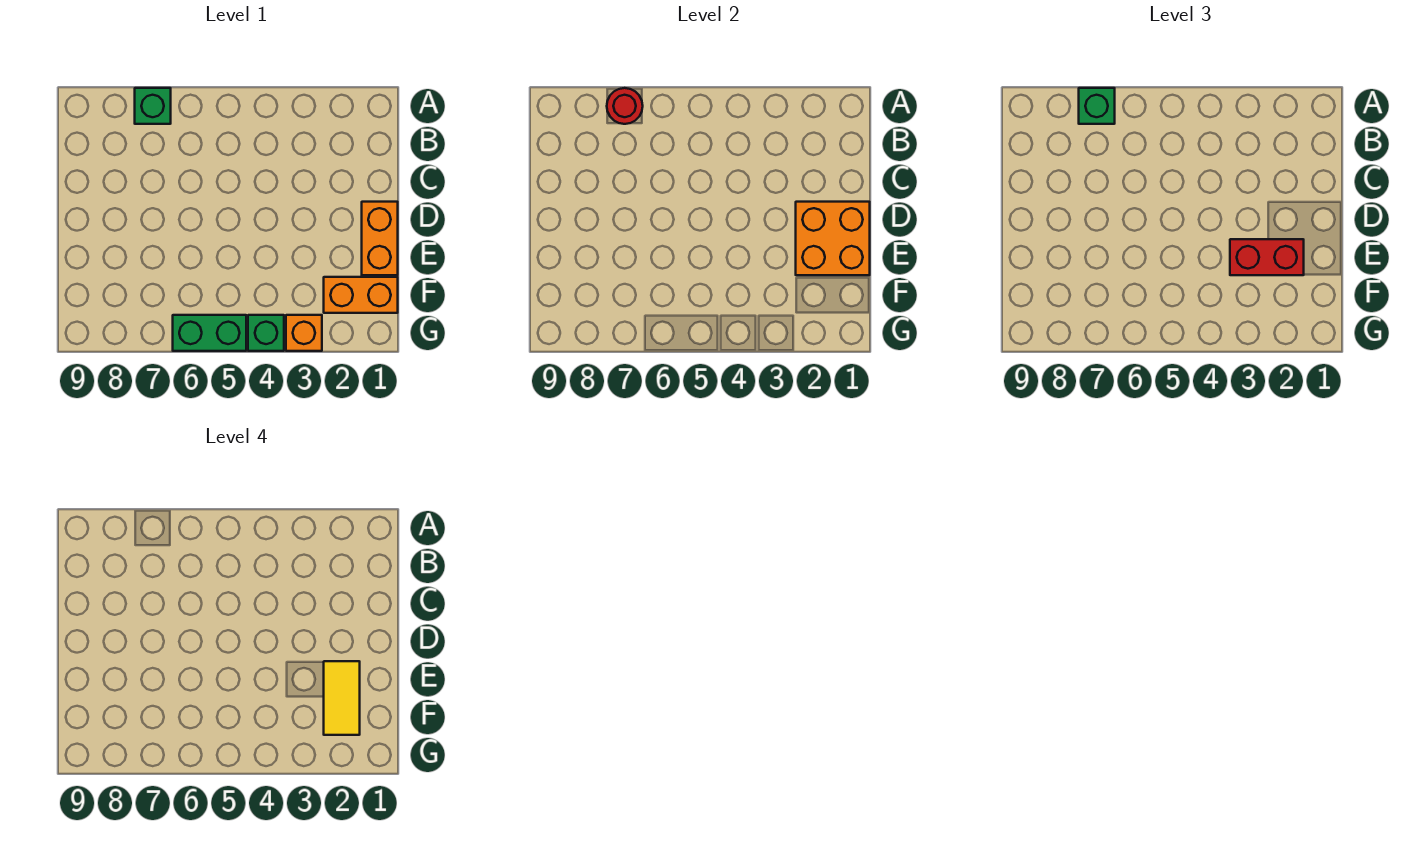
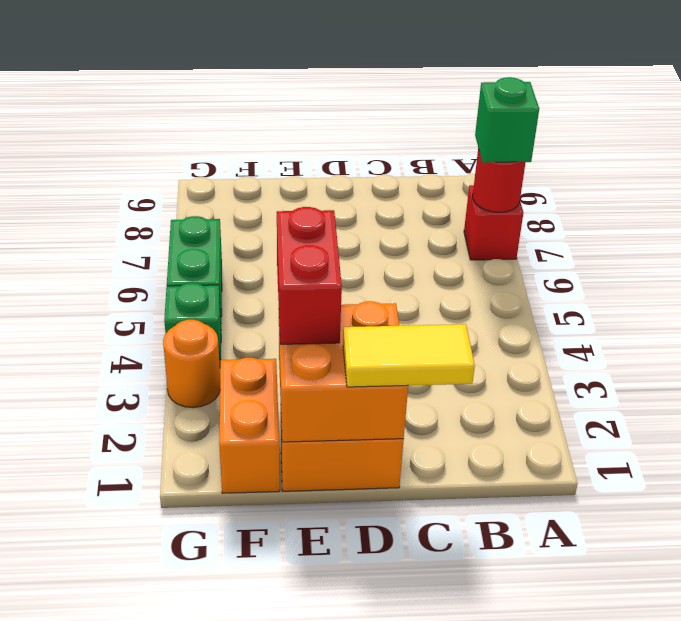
green brick A7 level 1 -> red brick A7 level 1
yellow tile E2:F2 level 4 -> yellow tile C1:D1 level 3
orange brick G3 level 1 -> orange round brick G3 level 1

